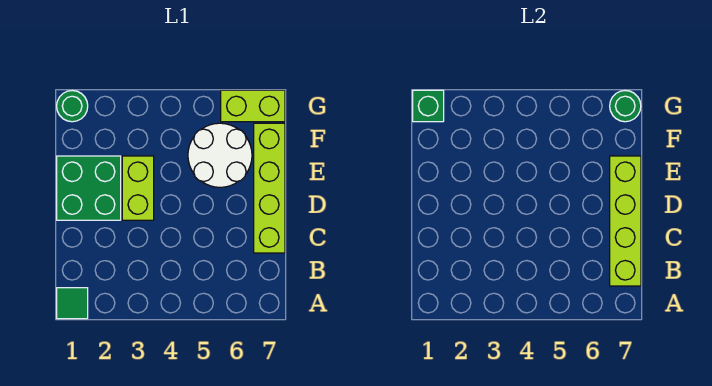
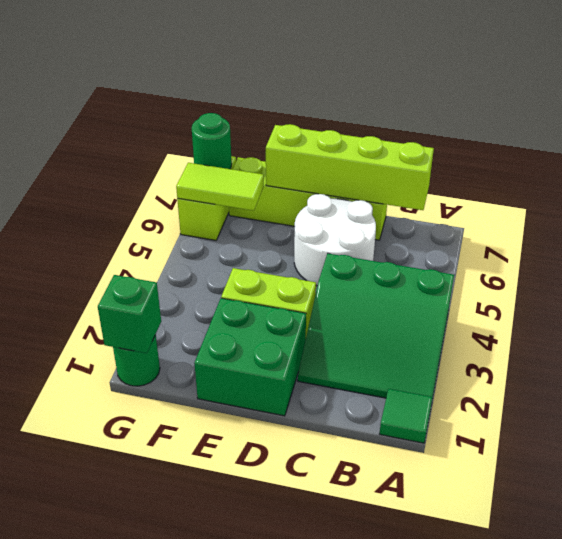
none -> green slope A2:C4 level 1 top 4
white round brick E5:F6 level 1 -> white round brick C5:D6 level 1
none -> lime tile F6:G6 level 2

